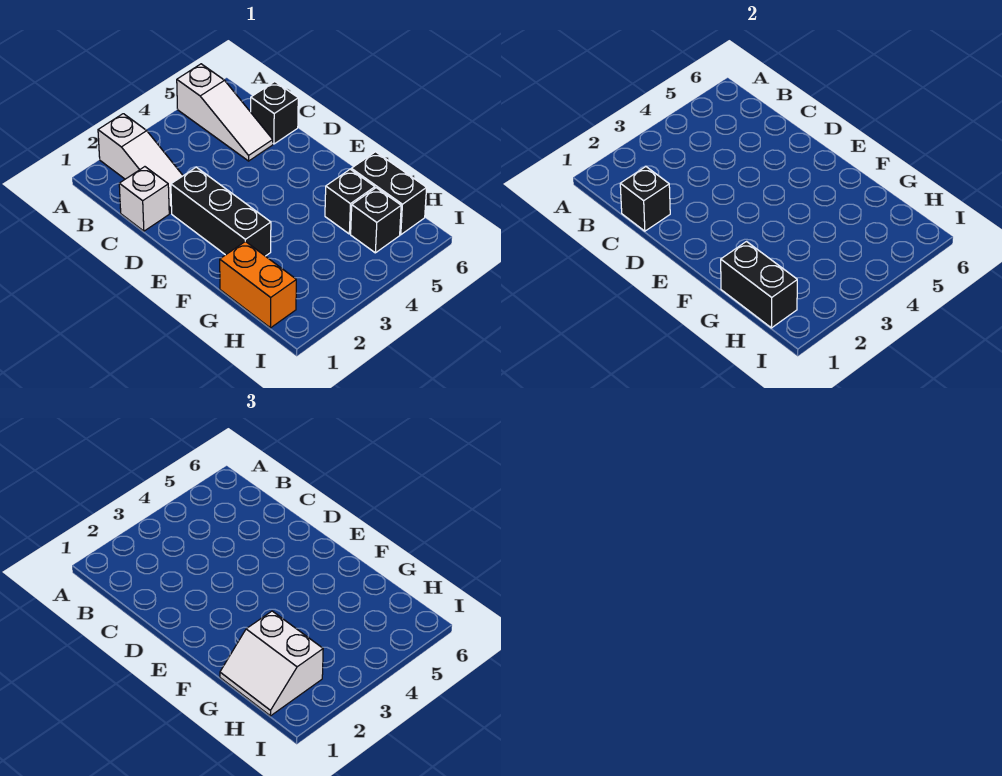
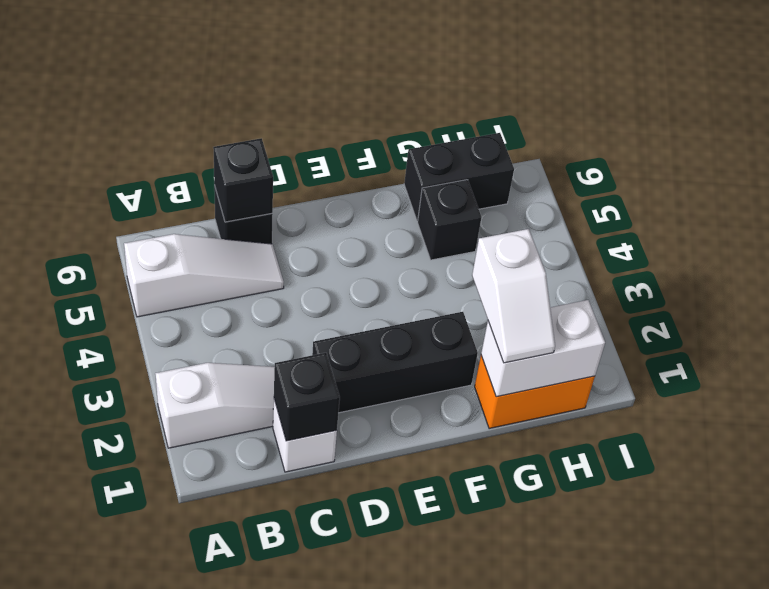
black brick G1:H1 level 2 -> white brick G1:H1 level 2
white slope G1:H2 level 3 top 2 -> white slope G1:G2 level 3 top 2
black brick H5 level 1 -> black brick C6 level 2

